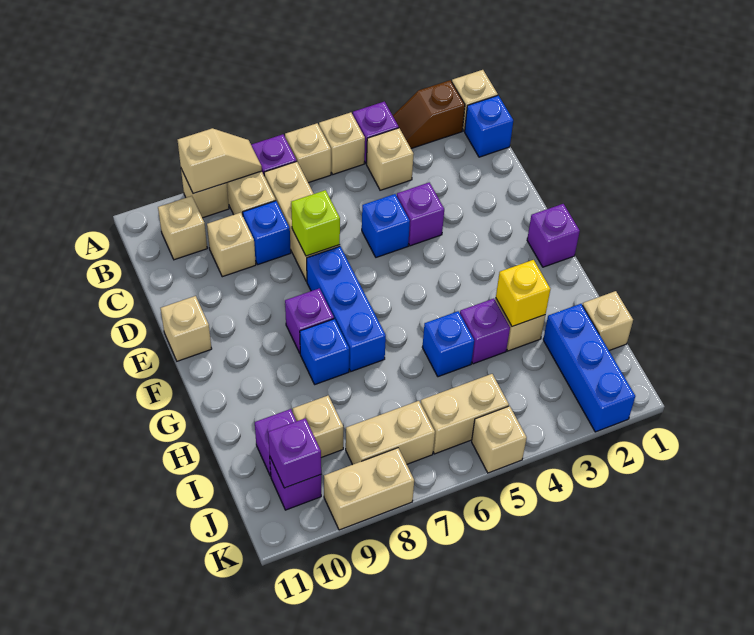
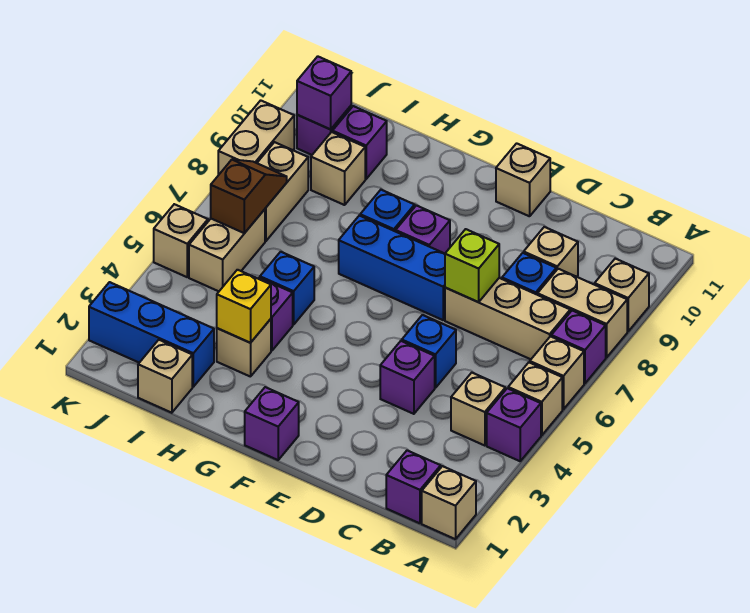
brown slope A2:A3 level 1 top 2 -> brown slope J6:J7 level 2 top 6
tan slope A8:A9 level 2 top 9 -> none
blue brick B1 level 1 -> purple brick B1 level 1
tan brick B10 level 1 -> none

